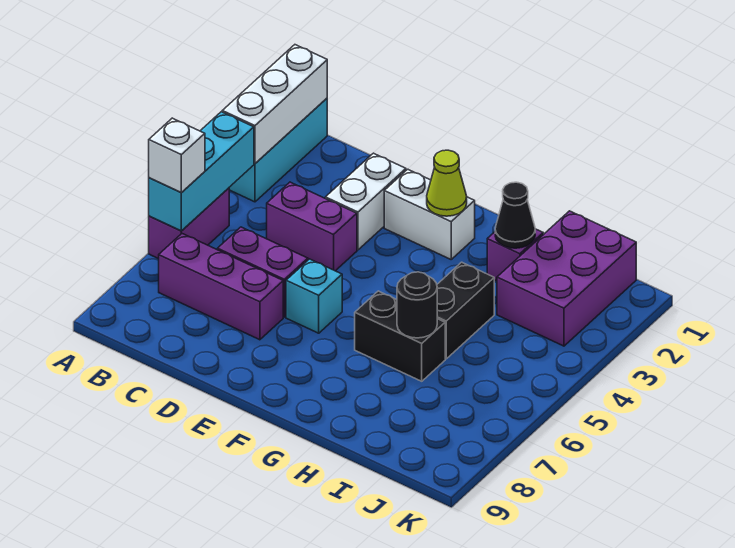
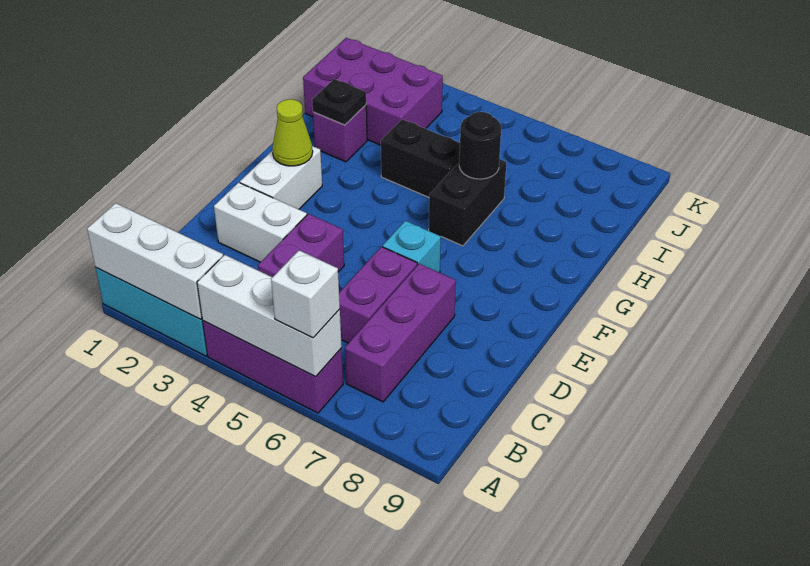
cyan brick A4:A6 level 2 -> white brick A4:A6 level 2
purple brick A5:A6 level 1 -> purple brick A4:A6 level 1
black cone H2 level 2 -> black plate H2 level 2

